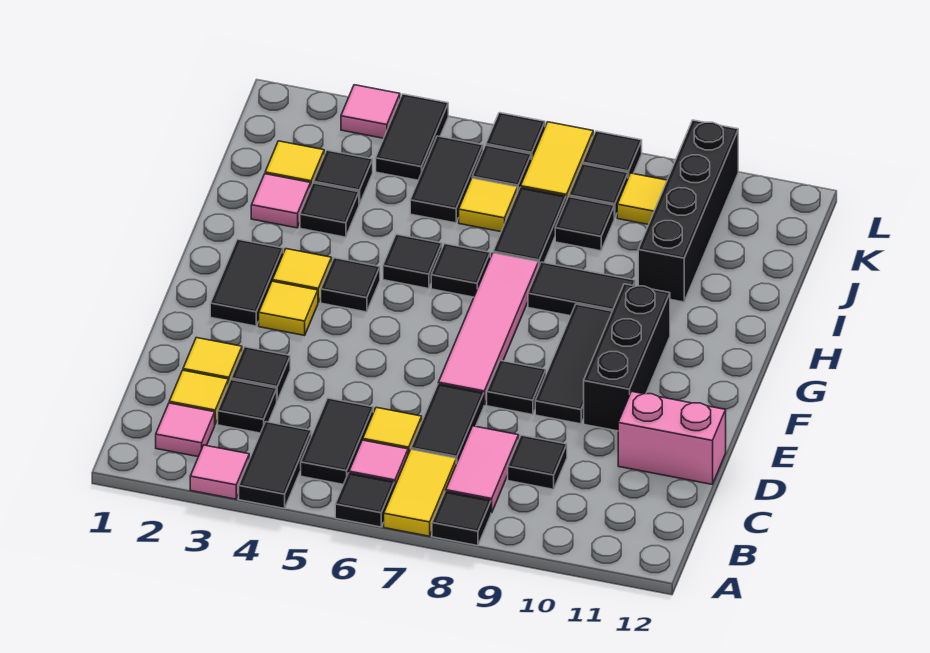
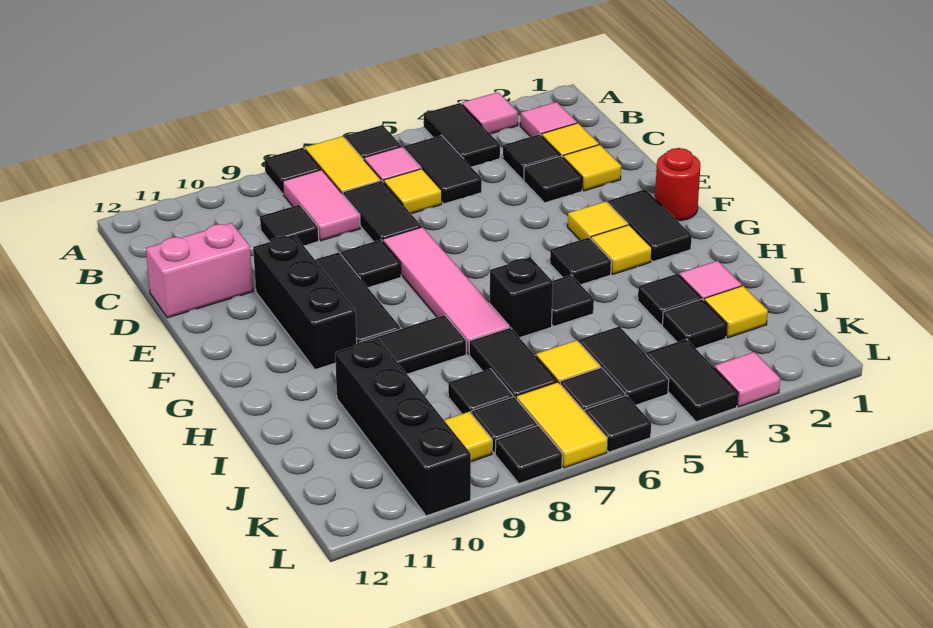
none -> red round brick F1 level 1
black tile H6 level 1 -> black brick H6 level 1

